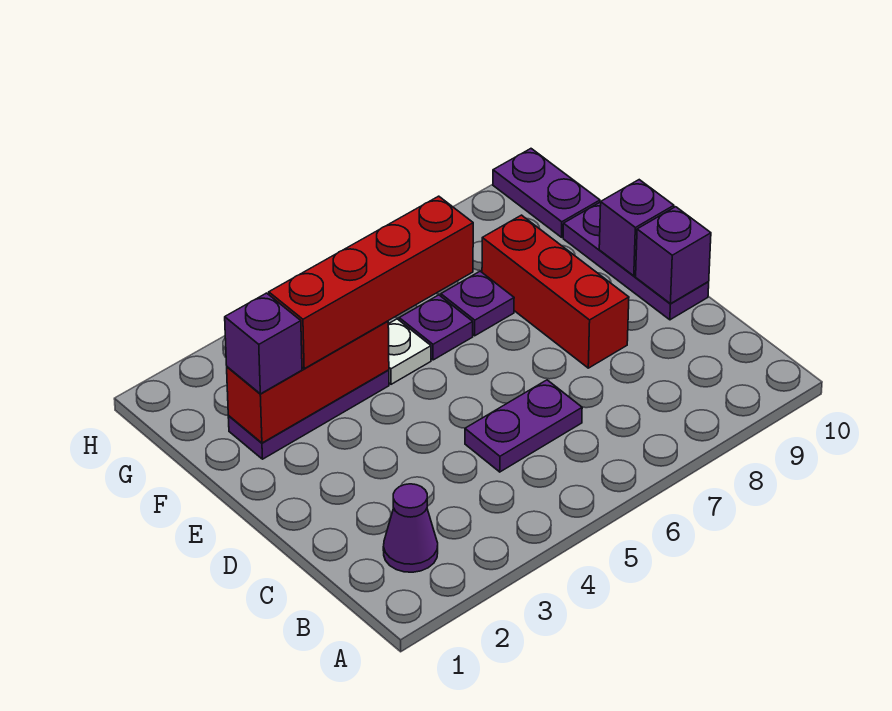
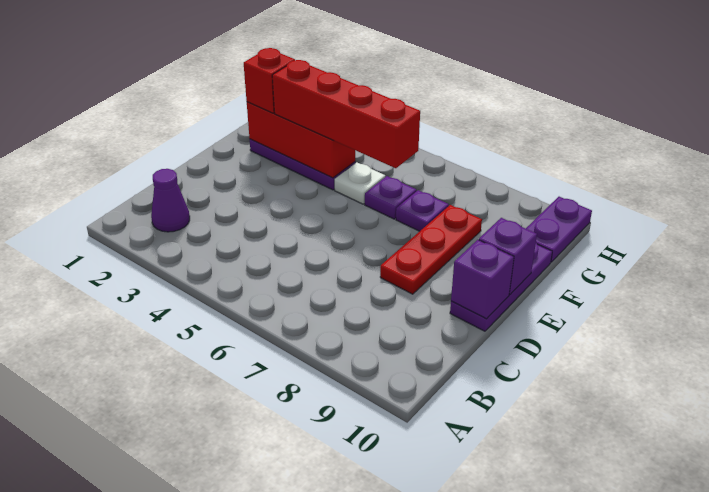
purple plate C5:C6 level 1 -> none
red brick D8:F8 level 1 -> red plate D8:F8 level 1
purple brick F2 level 3 -> red brick F2 level 3

